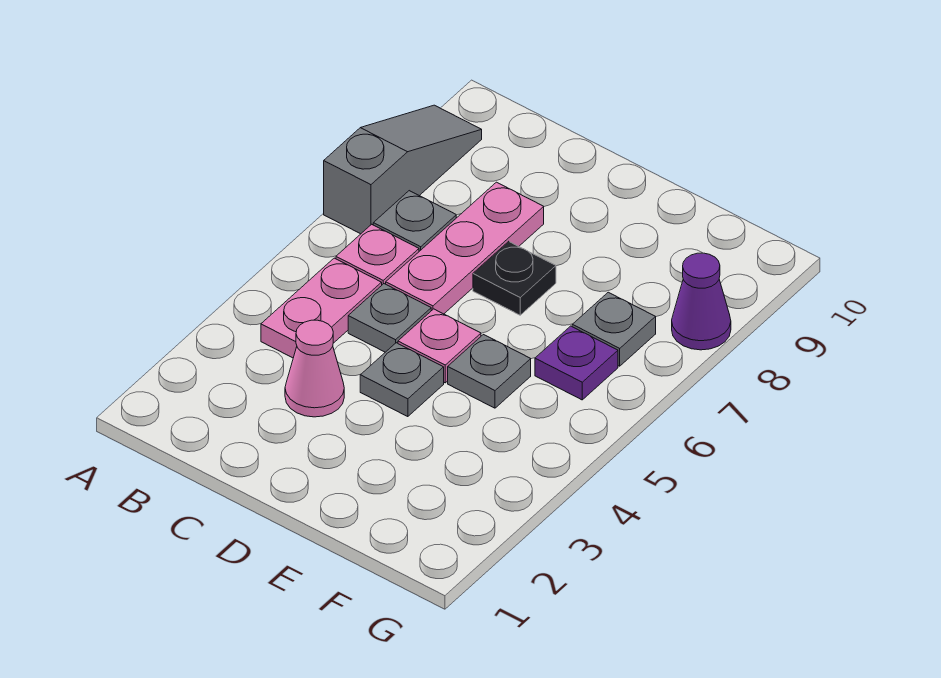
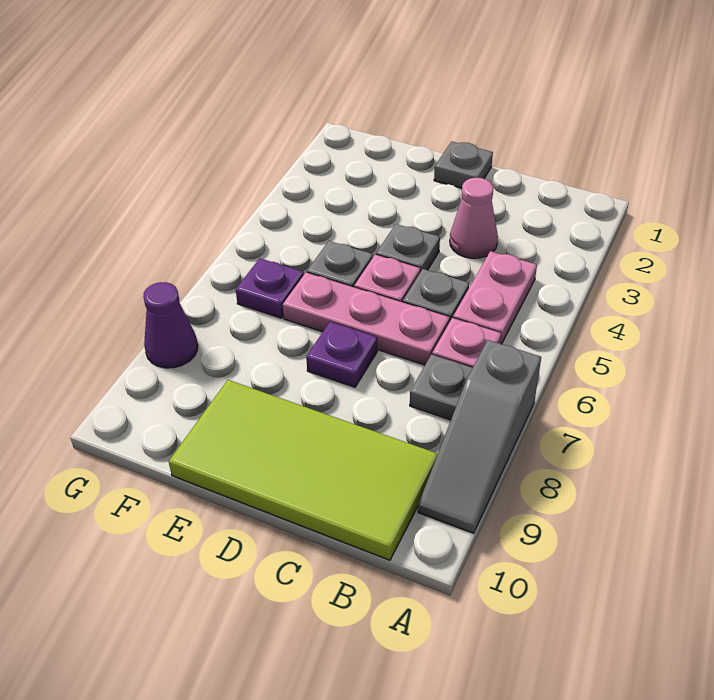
none -> lime tile B9:E10 level 1
pink plate C6:C8 level 1 -> pink plate C6:E6 level 1
black plate D7 level 1 -> purple plate D7 level 1
grey plate F7 level 1 -> grey plate D1 level 1

